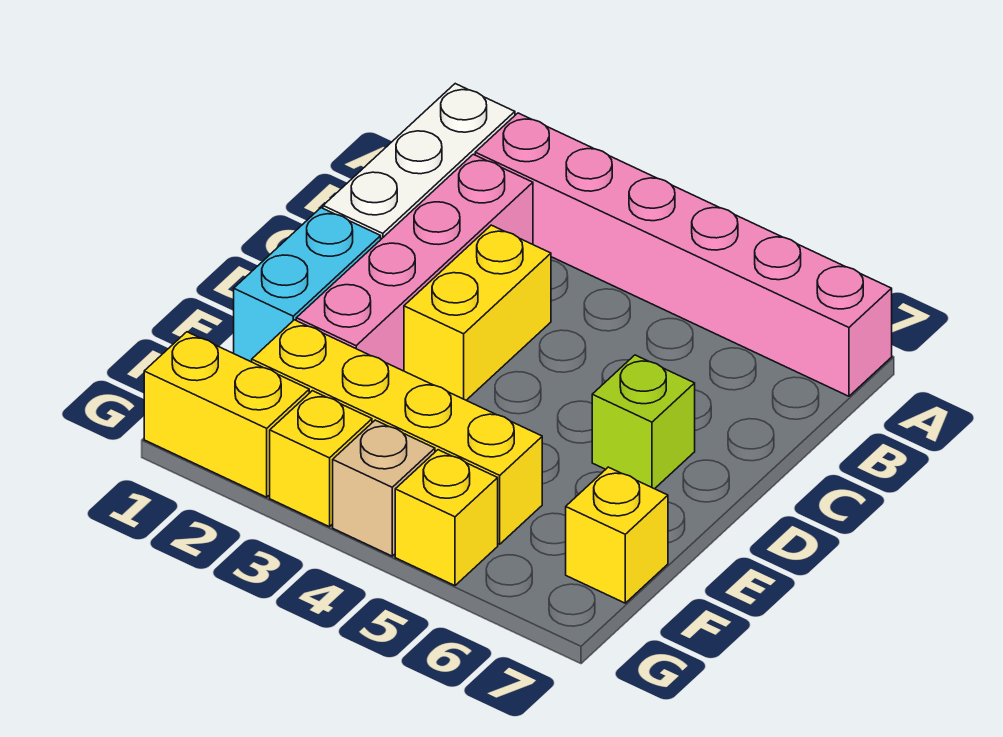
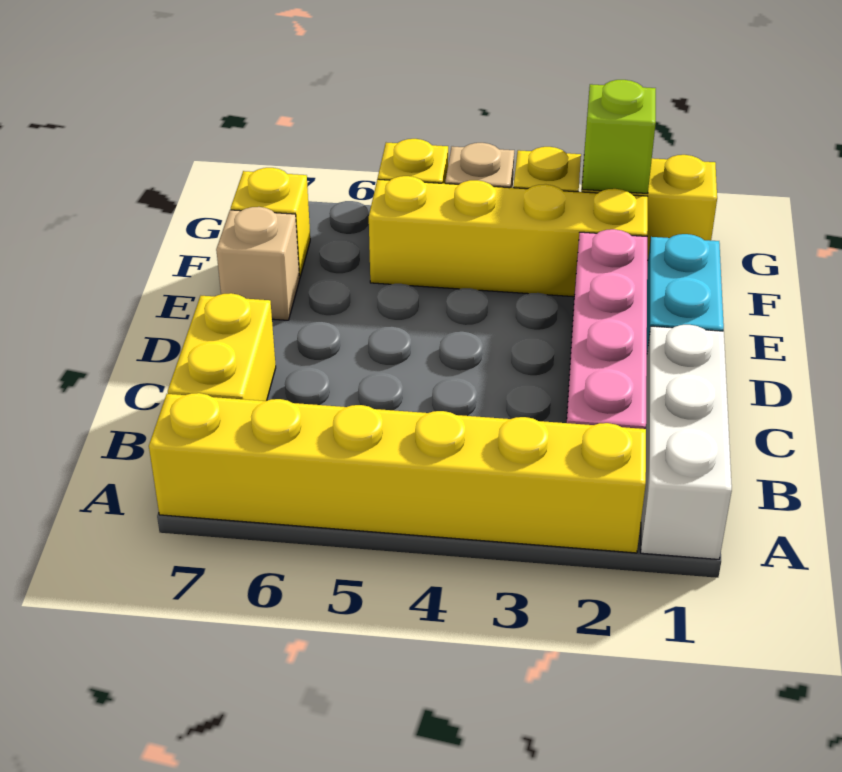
pink brick A2:A7 level 1 -> yellow brick A2:A7 level 1
yellow brick C3:D3 level 1 -> yellow brick B7:C7 level 1
lime brick D6 level 1 -> lime brick G2 level 2
none -> tan brick E7 level 1

